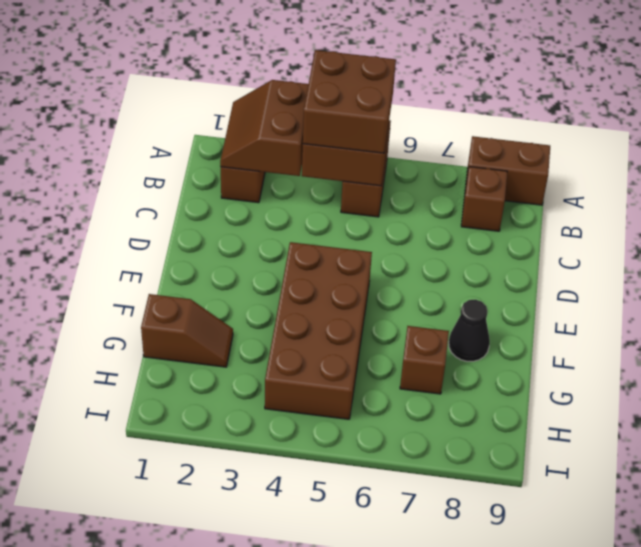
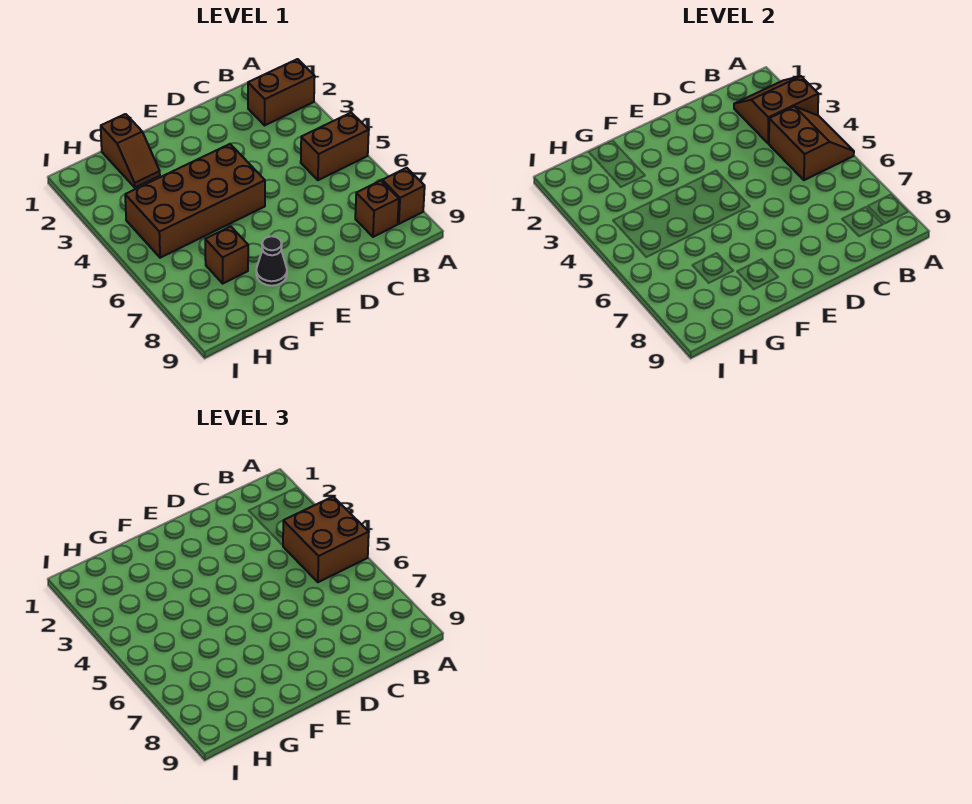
brown brick A8:A9 level 1 -> brown brick A8 level 1

